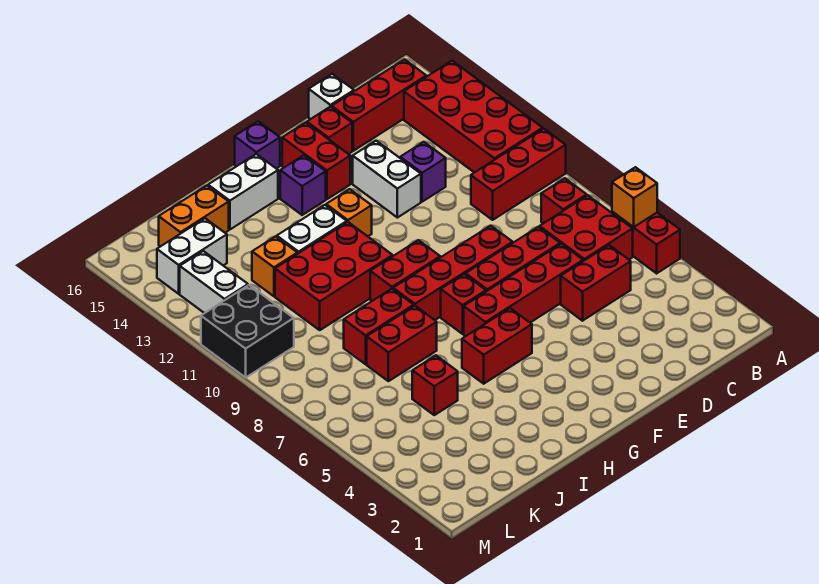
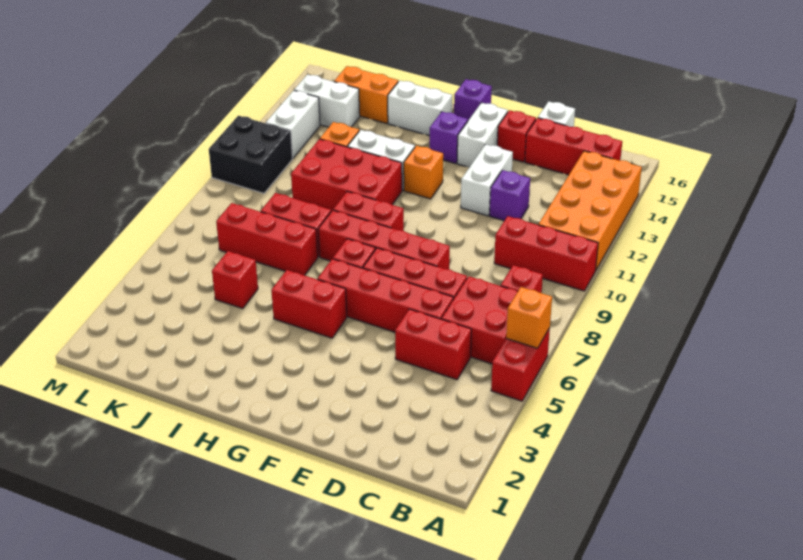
red brick A11:B14 level 1 -> orange brick A11:B14 level 1
red brick F14:F15 level 1 -> white brick F14:F15 level 1
red brick I7:J7 level 1 -> red brick I7:K7 level 1

